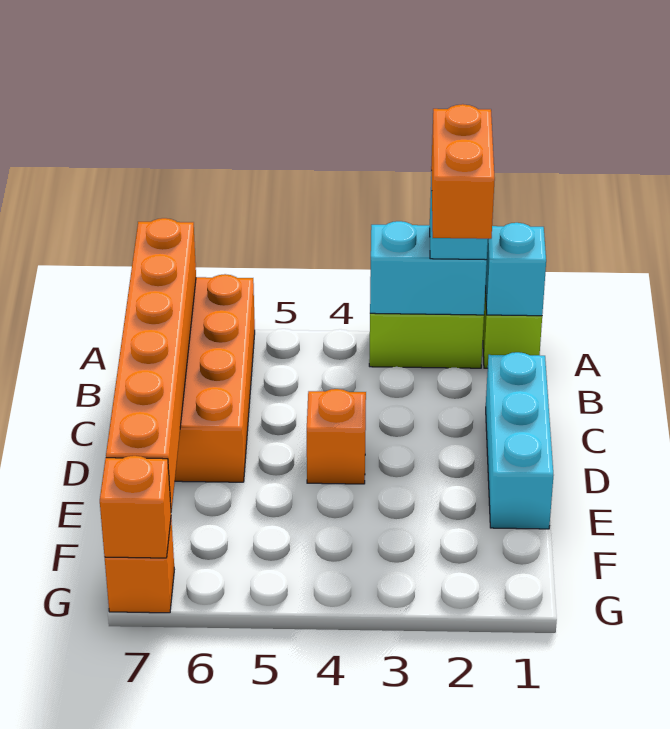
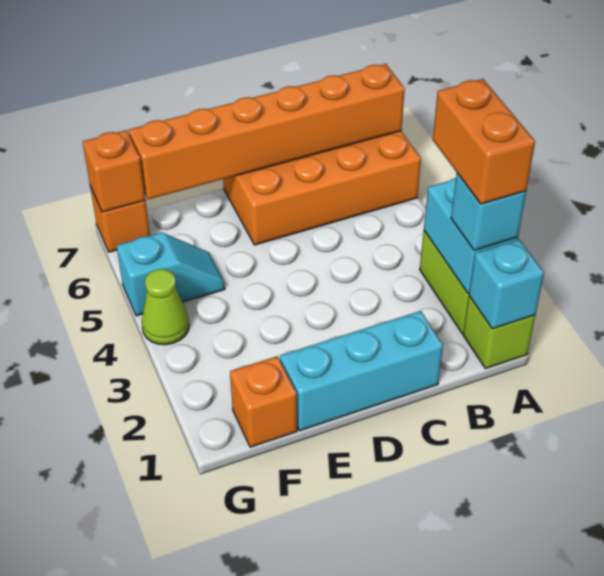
orange brick A2:B2 level 4 -> orange brick A2:A3 level 4
orange brick D4 level 1 -> orange brick F1 level 1
none -> cyan slope F5:G5 level 1 top G
none -> lime cone G4 level 1

